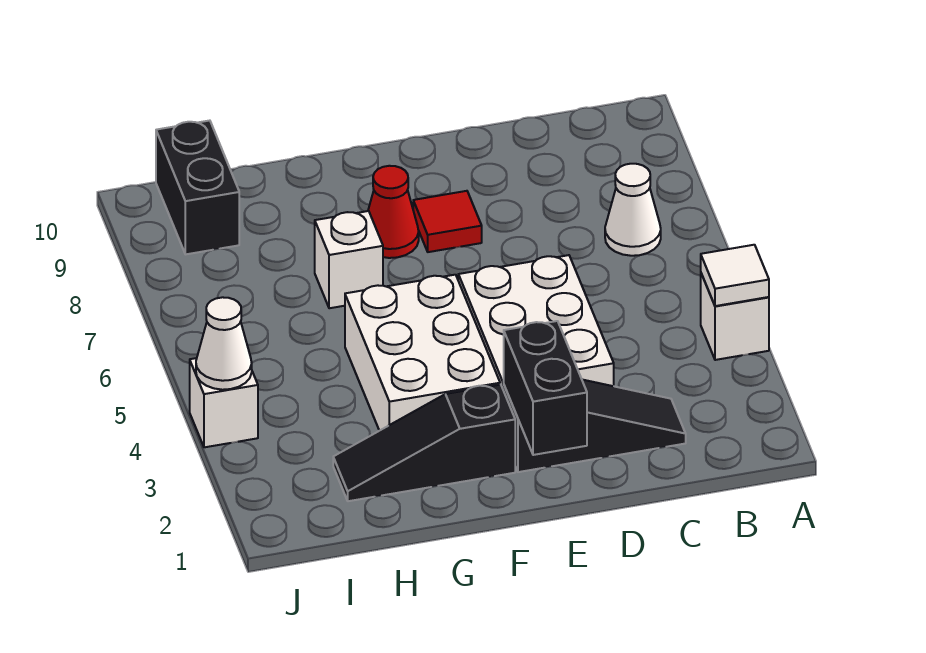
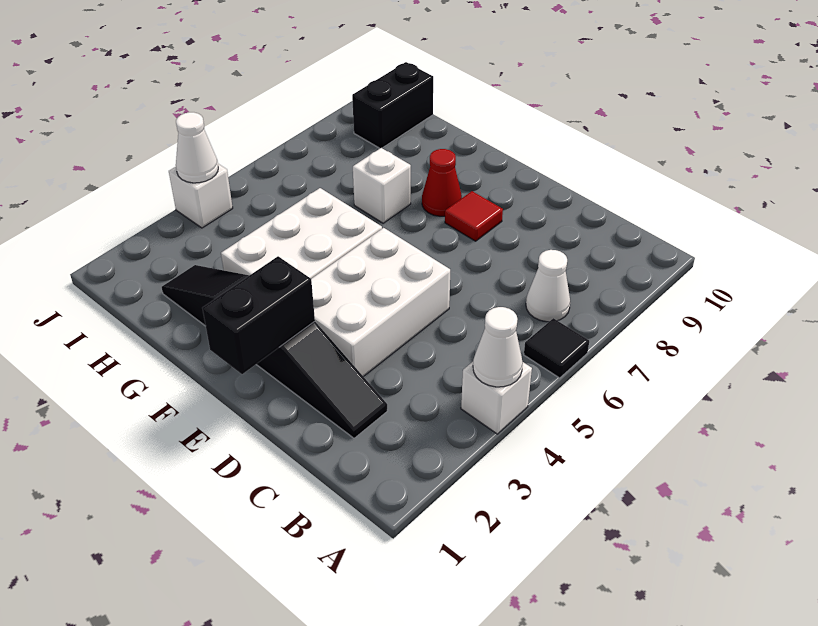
white tile A4 level 2 -> white cone A4 level 2
none -> black tile A6 level 1

